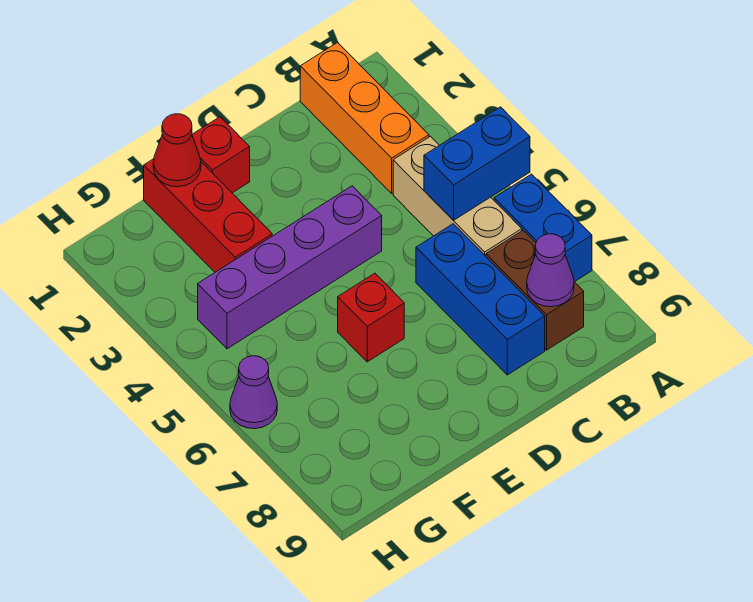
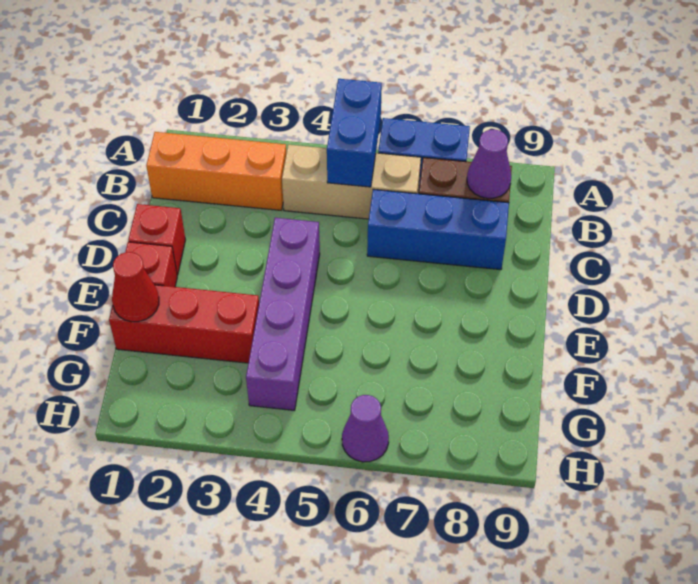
red brick E6 level 1 -> red brick D1 level 1

